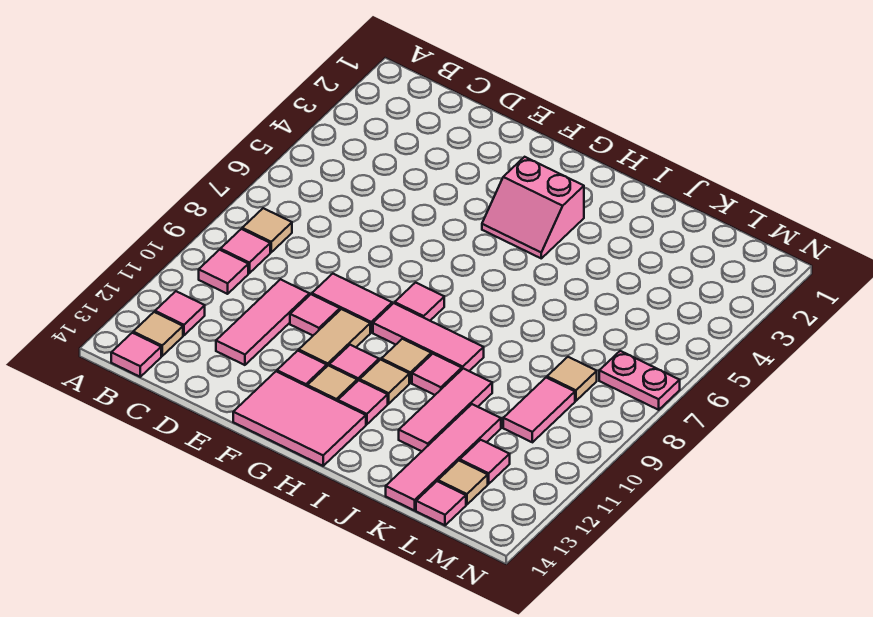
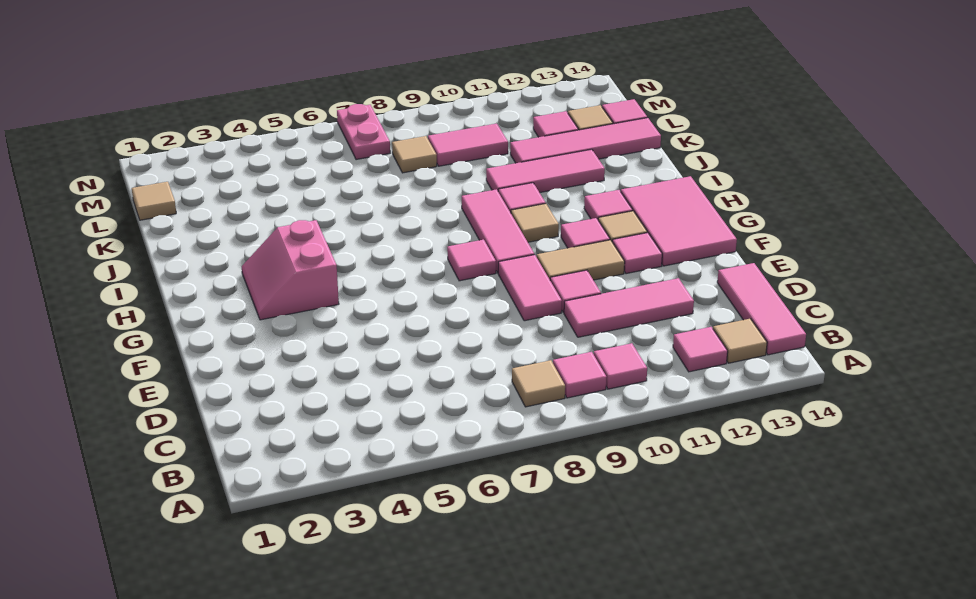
pink tile B14 level 1 -> pink tile B14:D14 level 1
pink slope G3:H4 level 1 top 3 -> pink slope G3:H4 level 1 top 4
tan tile H11 level 1 -> tan tile L1 level 1

